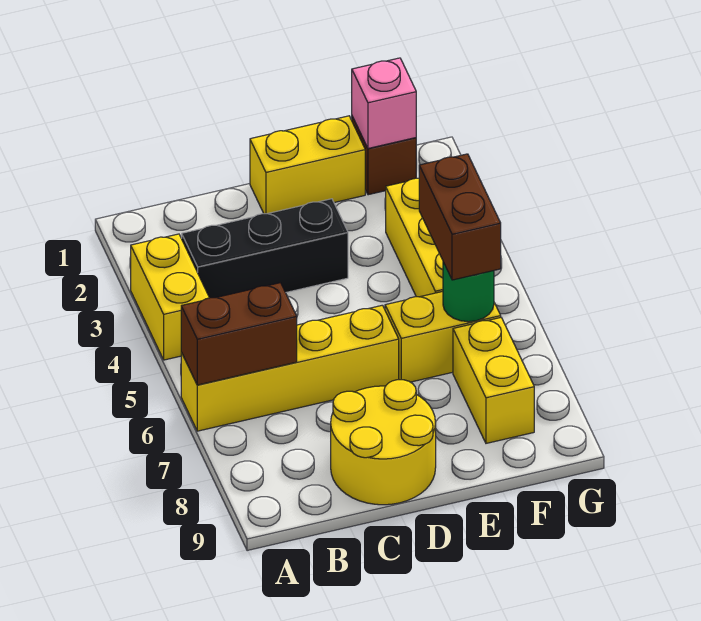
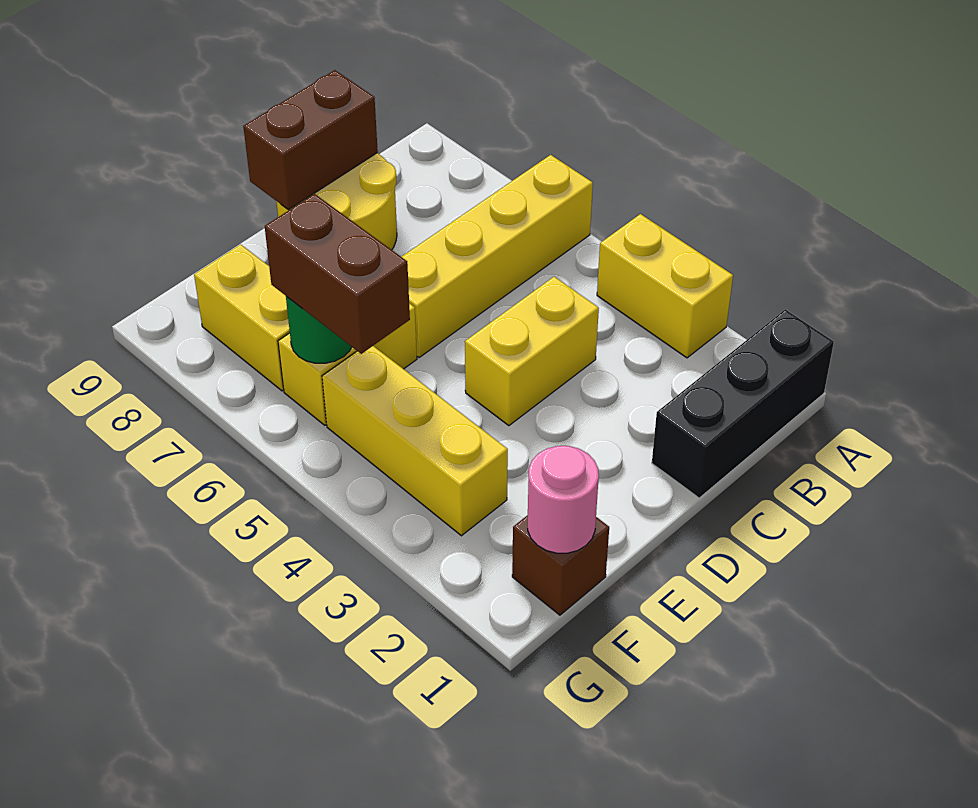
brown brick A6:B6 level 2 -> brown brick C9:D9 level 2
black brick B3:D3 level 1 -> black brick A1:C1 level 1
yellow brick D1:E1 level 1 -> yellow brick C4:D4 level 1
pink brick F1 level 2 -> pink round brick F1 level 2

